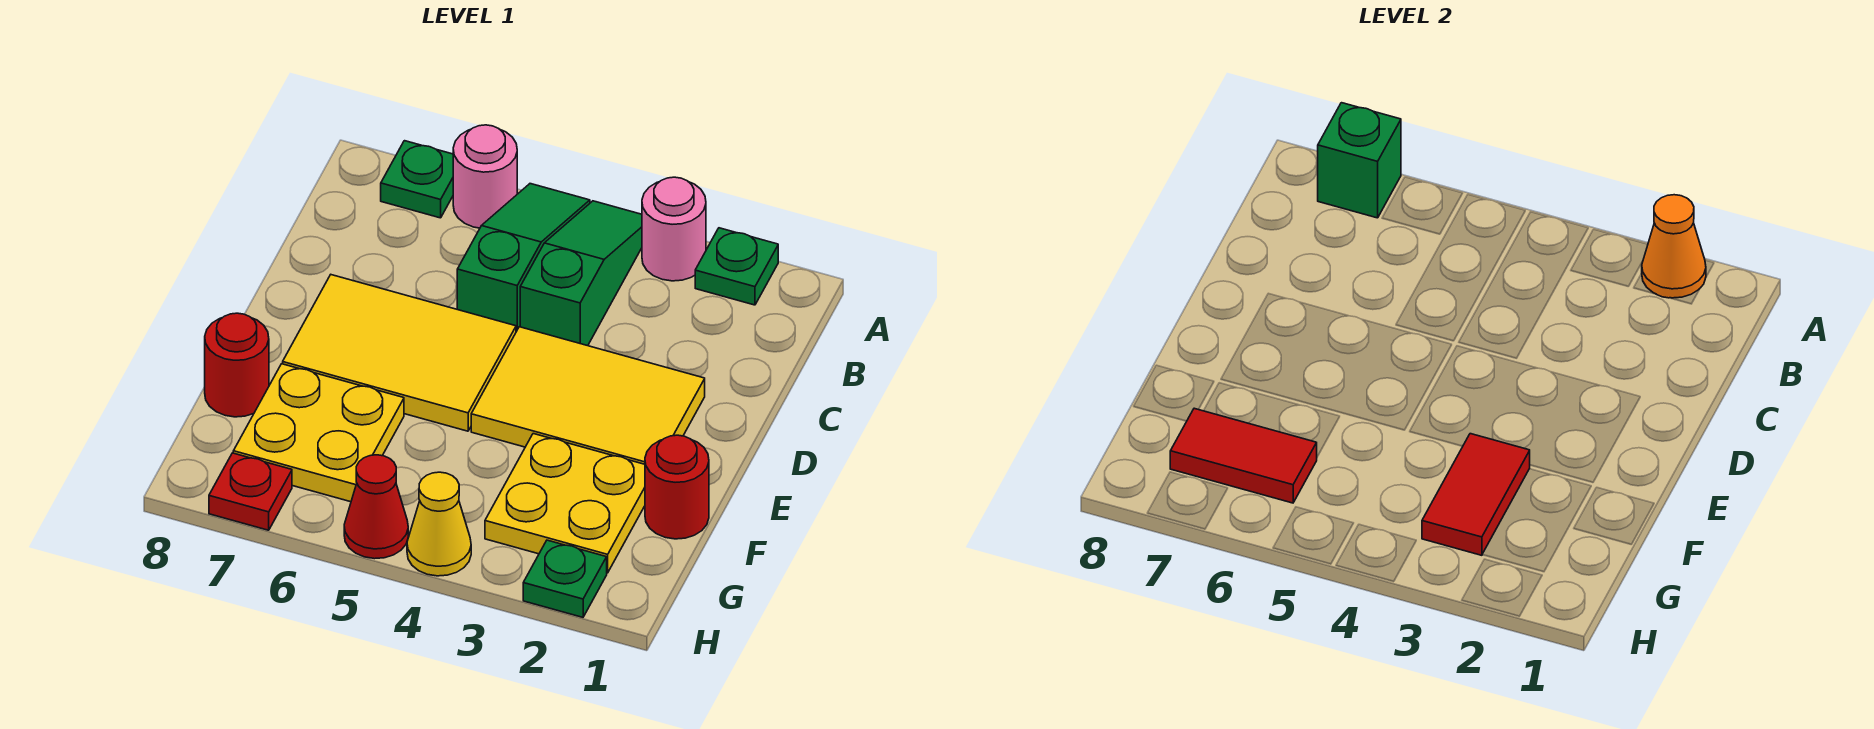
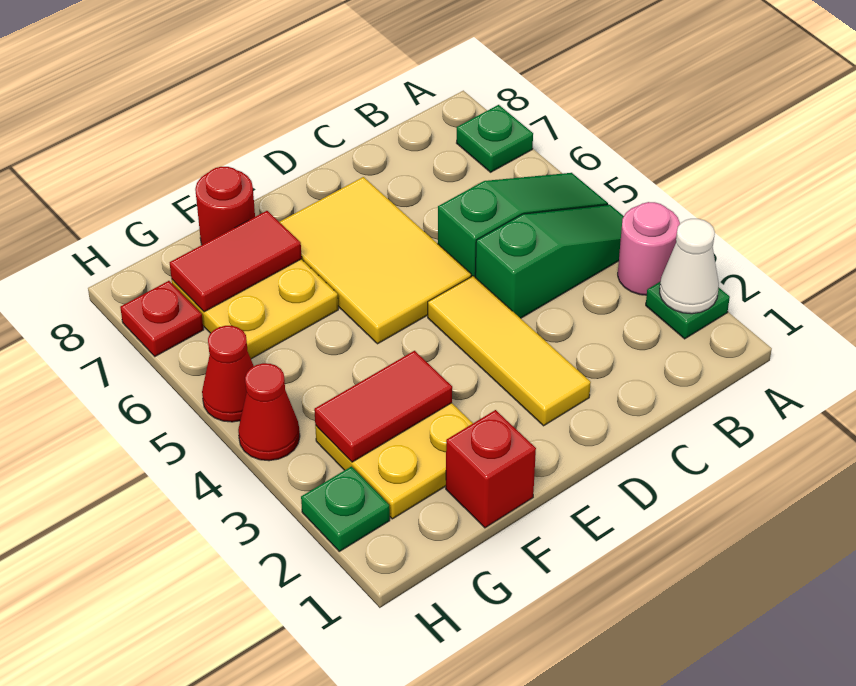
orange cone A2 level 2 -> white cone A2 level 2
pink round brick A6 level 1 -> none
green brick A7 level 2 -> none
yellow tile D2:E4 level 1 -> yellow tile D2:D4 level 1
red round brick F1 level 1 -> red brick F1 level 1
red tile G6:G7 level 2 -> red tile F7:G7 level 2
yellow cone H4 level 1 -> red cone H4 level 1

